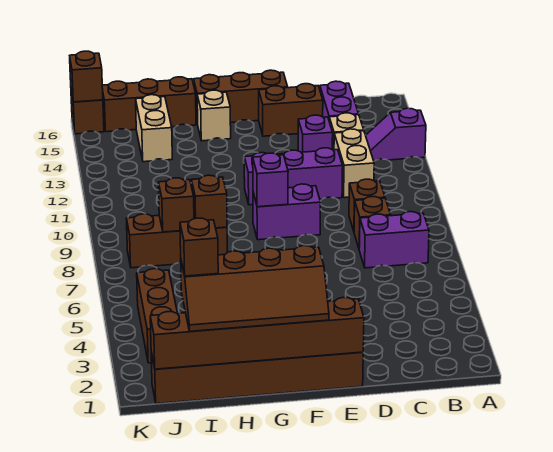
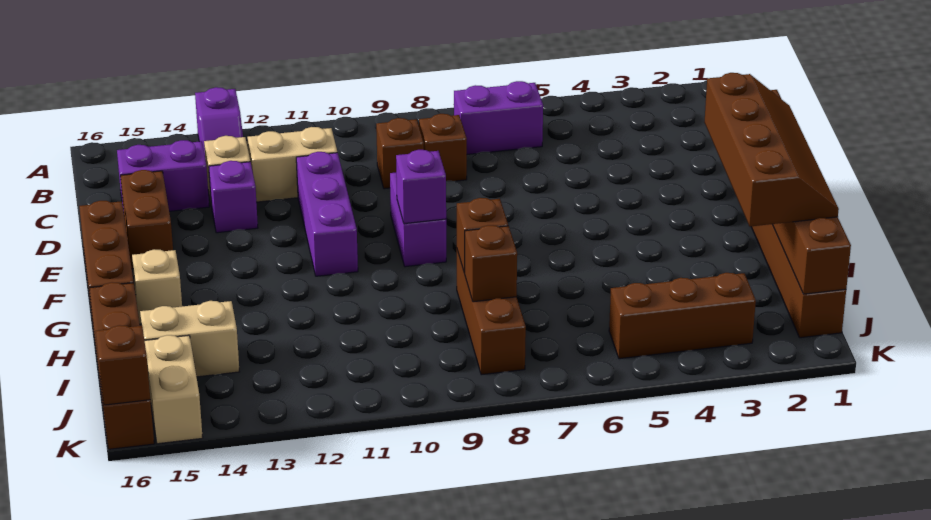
purple brick B7:C7 level 1 -> purple brick B6:B7 level 1
brown brick I2 level 4 -> none
none -> tan brick J15:K15 level 1

